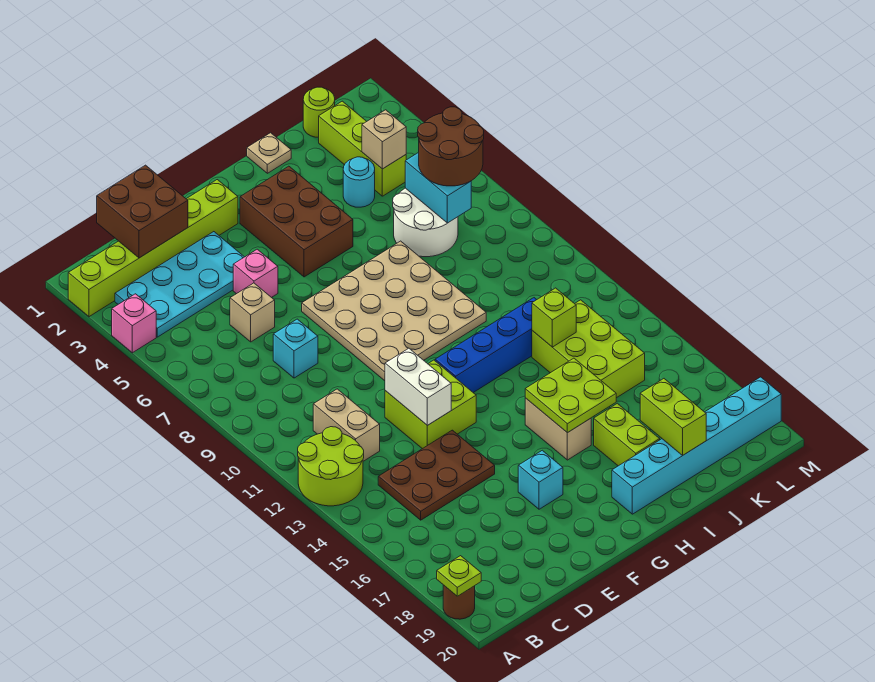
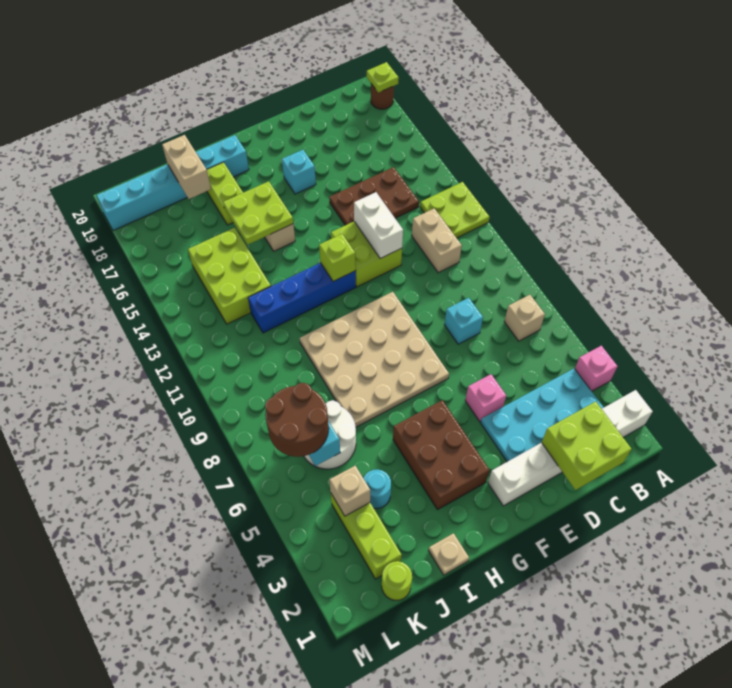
lime brick A2:F2 level 1 -> white brick A2:F2 level 1
lime round brick A12:B13 level 1 -> lime plate A12:B13 level 1
brown brick C1:D2 level 2 -> lime brick C1:D2 level 2
tan brick D6 level 1 -> tan brick B7 level 1
lime brick J13 level 2 -> lime brick G12 level 2
lime brick J18:J19 level 2 -> tan brick J18:J19 level 2

